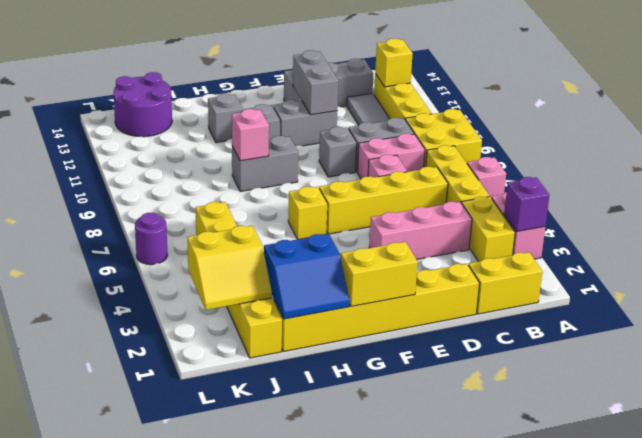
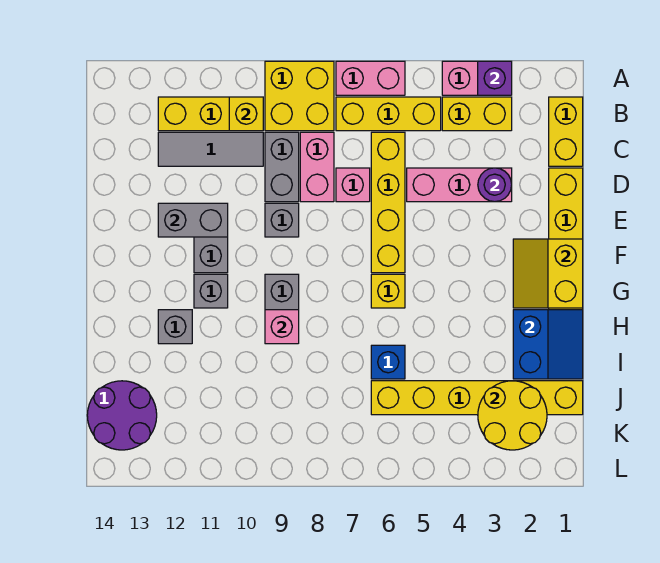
pink brick A6 level 1 -> pink brick A6:A7 level 1
yellow brick B12 level 2 -> yellow brick B10 level 2
pink brick C4:E4 level 1 -> pink brick D3:D5 level 1
grey brick C13:E13 level 1 -> none
none -> blue brick I6 level 1
yellow slope J2:K3 level 2 top 3 -> yellow round brick J2:K3 level 2
purple round brick L6 level 1 -> purple round brick D3 level 2

